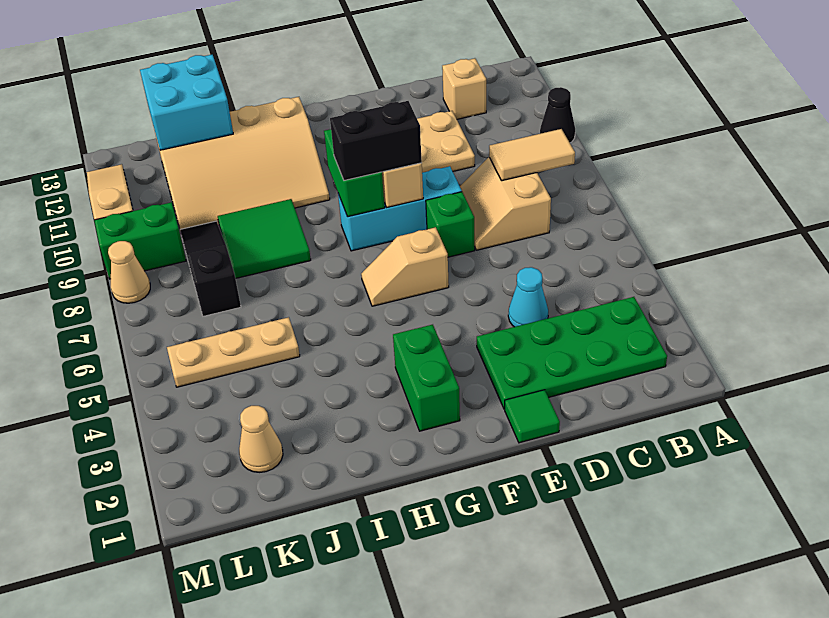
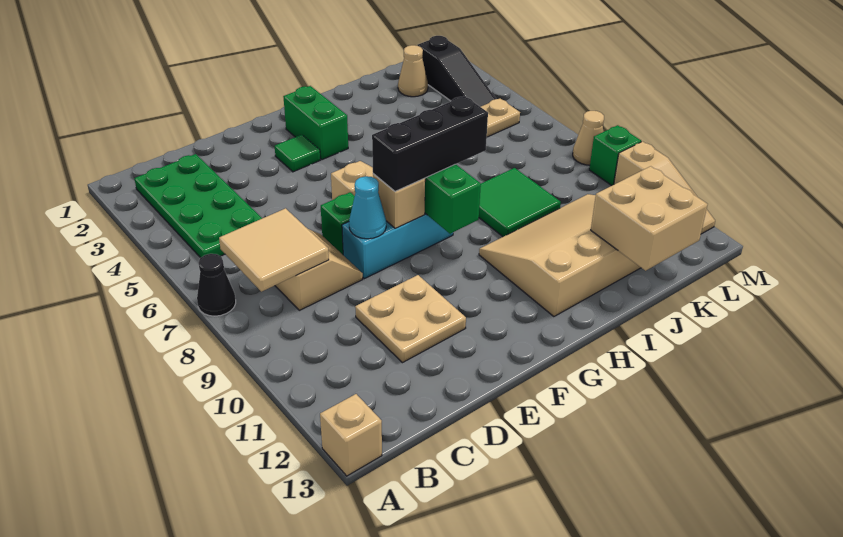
black cone A10 level 1 -> black cone A7 level 1
green plate B2:E3 level 1 -> green plate B2:C5 level 1
tan tile B8:C8 level 2 -> tan tile B7:C8 level 2
tan brick C12 level 1 -> tan brick A13 level 1
cyan cone D4 level 1 -> cyan cone E8 level 2
green tile E1 level 1 -> green tile F3 level 1
black brick F8:G8 level 3 -> black brick F8:H8 level 3
cyan brick J12:K13 level 2 -> tan brick J12:K13 level 2
black slope K7:K9 level 1 top 7 -> black slope L2:L4 level 1 top 2
green brick L9:M9 level 1 -> green brick M9 level 1

